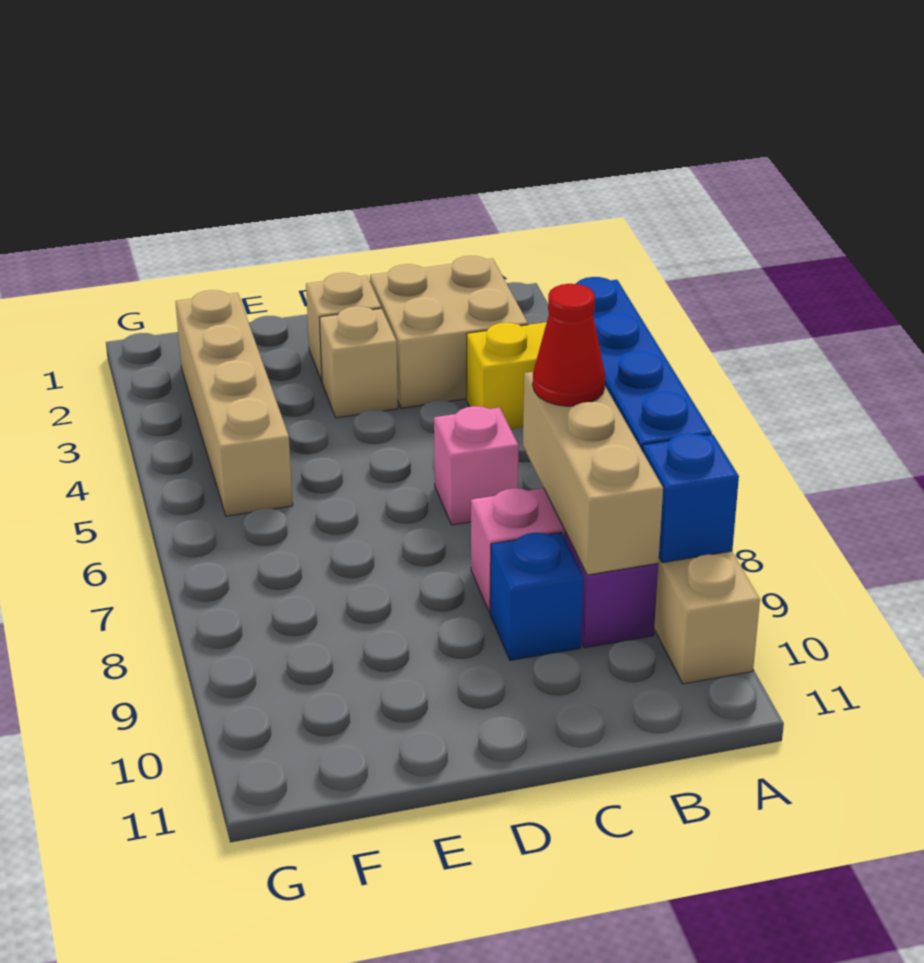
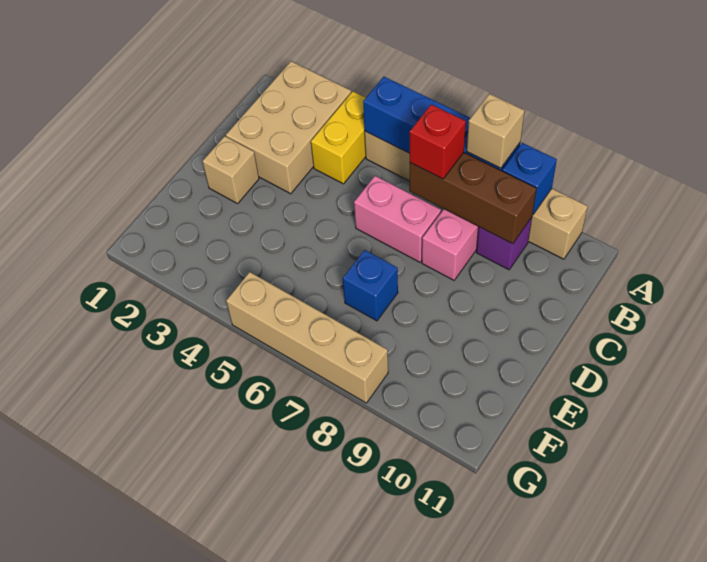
tan brick B2:C3 level 1 -> tan brick A2:C3 level 1
tan brick B7:B9 level 2 -> brown brick B7:B9 level 2
red cone B7 level 3 -> red brick B7 level 3
pink brick C6 level 1 -> pink brick C6:C7 level 1
blue brick C9 level 1 -> blue brick E7 level 1
tan brick D3 level 1 -> tan brick A8 level 3
tan brick F2:F5 level 1 -> tan brick G5:G8 level 1

